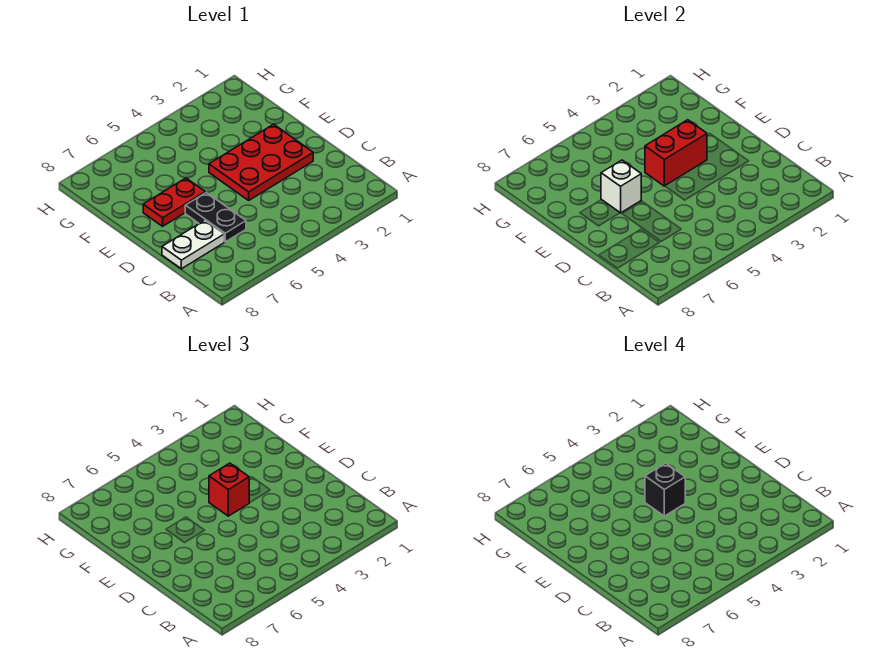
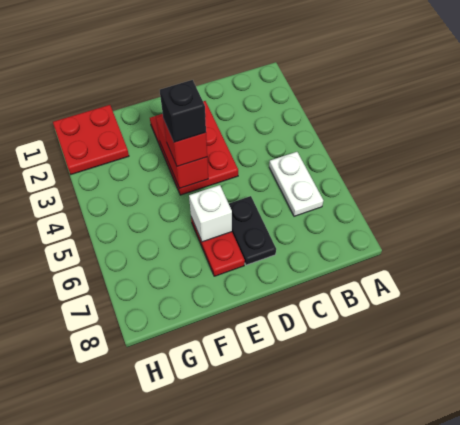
black plate C6:D6 level 1 -> black plate D6:D7 level 1
white plate C7:C8 level 1 -> white plate B5:B6 level 1
none -> red plate G1:H2 level 1

